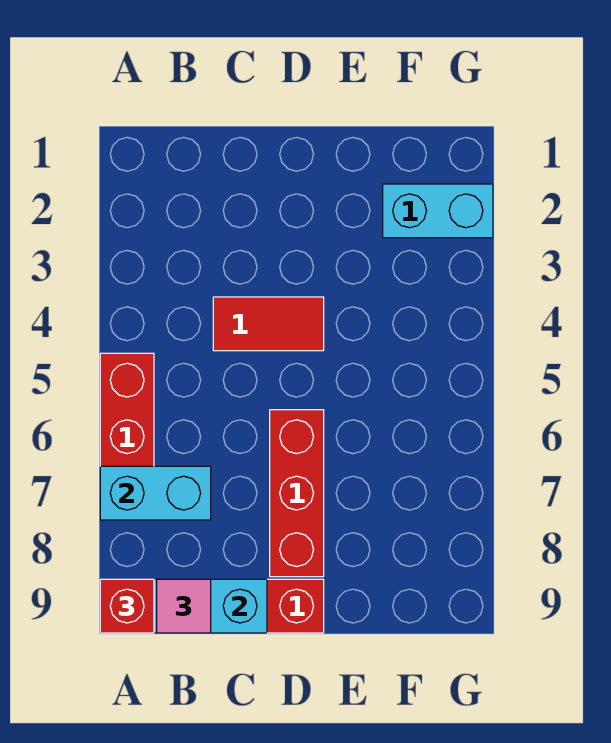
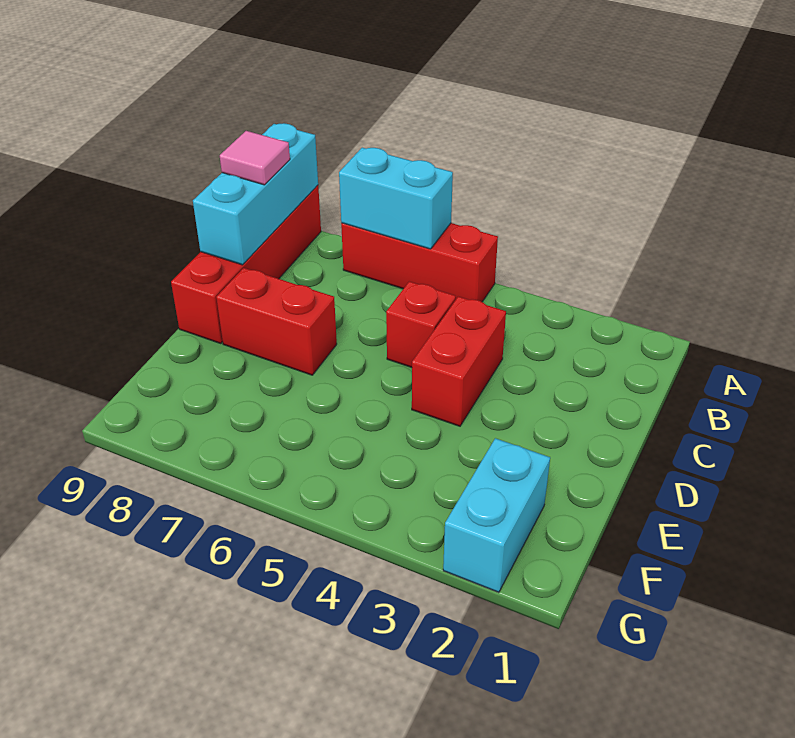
cyan brick A7:B7 level 2 -> cyan brick A6:A7 level 2
red brick A9 level 3 -> red brick C5 level 1
red tile C4:D4 level 1 -> red brick C4:D4 level 1
red brick D6:D8 level 1 -> red brick D7:D8 level 1

